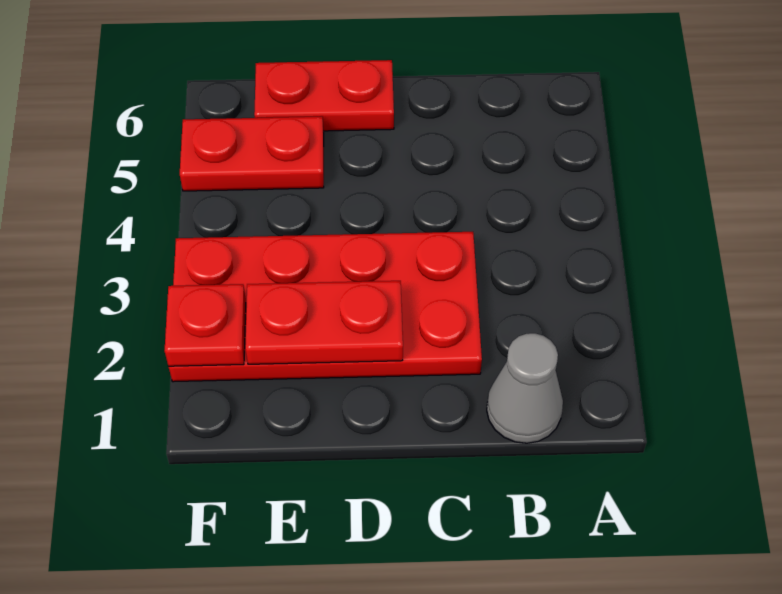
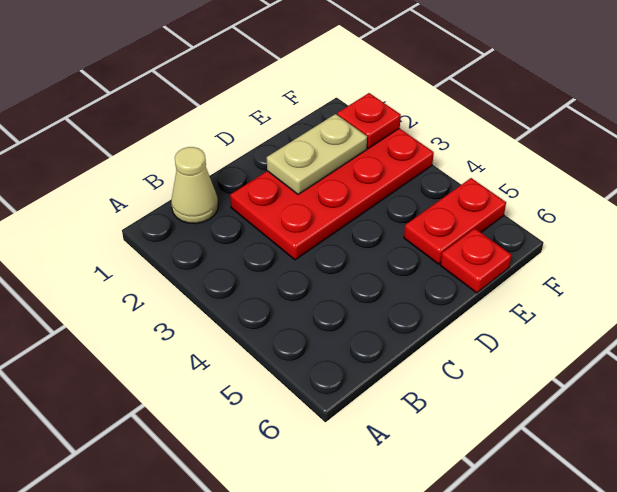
grey cone B1 level 1 -> tan cone B1 level 1
red plate D2:E2 level 2 -> tan plate D2:E2 level 2
red plate D6:E6 level 1 -> red plate E6 level 1

